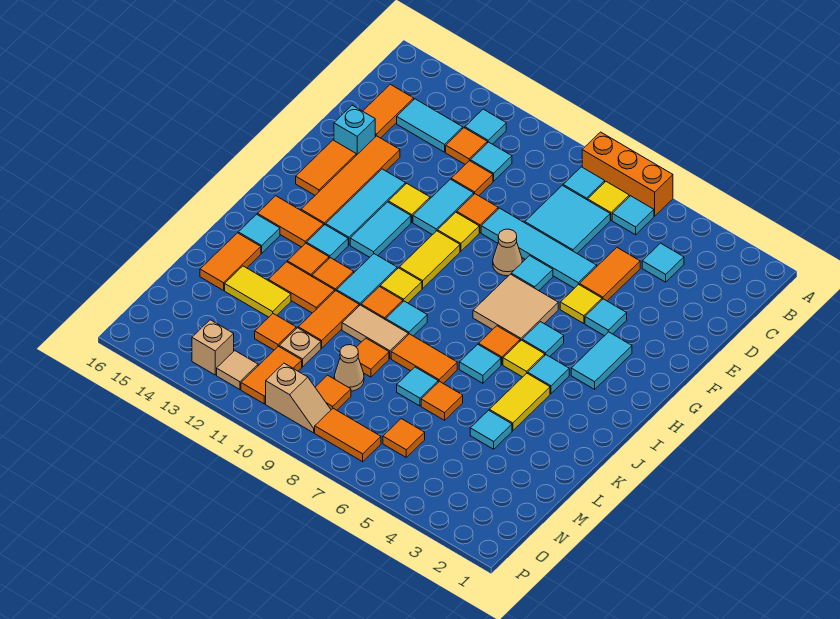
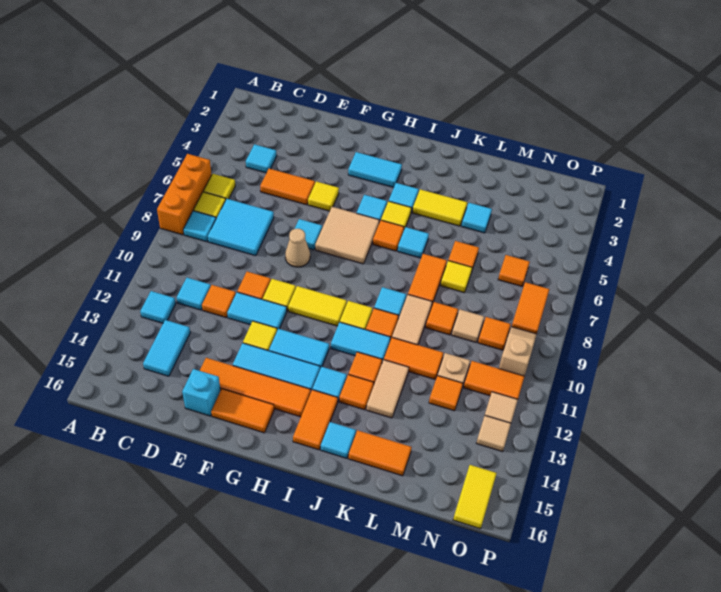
cyan tile B6 level 1 -> yellow tile B6 level 1
orange tile C12 level 1 -> none
orange tile C15:D15 level 1 -> none
cyan tile E6:E9 level 1 -> none
cyan tile F4 level 1 -> none
orange tile K12:K13 level 1 -> tan tile K12:K13 level 1
cyan tile L7 level 1 -> yellow tile L7 level 1
yellow tile L13:L14 level 1 -> yellow tile O15:O16 level 1
tan cone M9 level 1 -> tan tile M9 level 1
tan brick O13 level 1 -> tan tile O13 level 1

